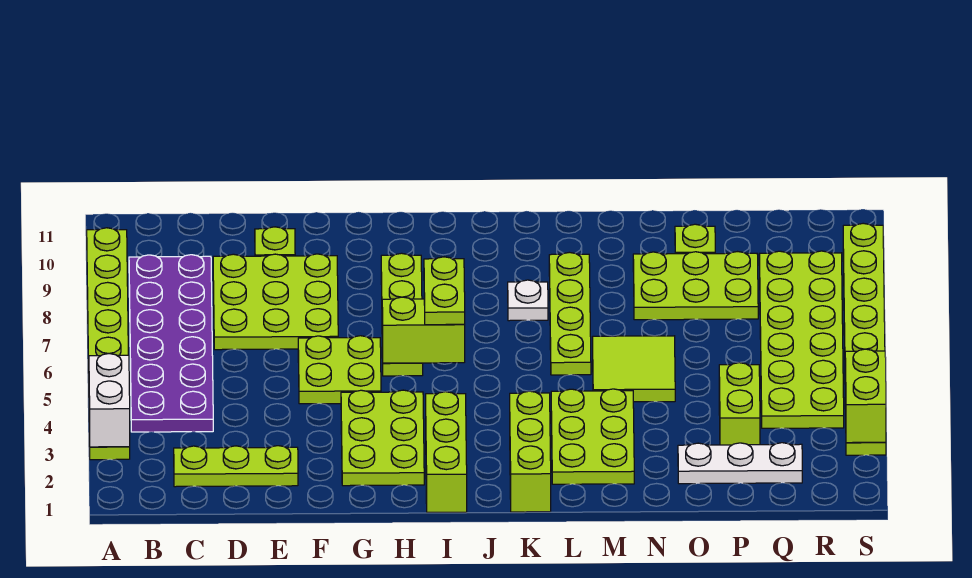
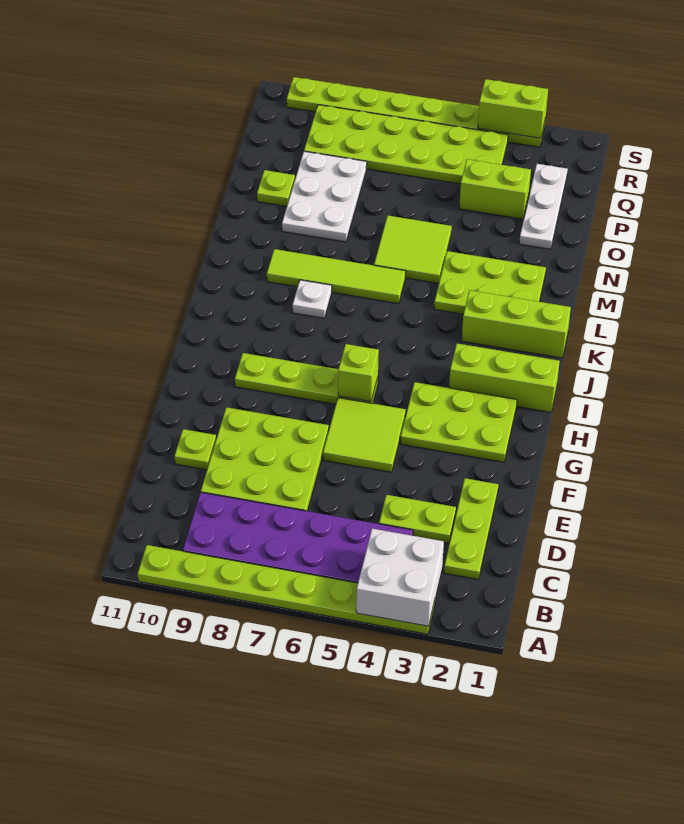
white brick A3:A4 level 2 -> white brick A3:B4 level 2
lime plate F5:G6 level 1 -> lime tile F5:G6 level 1
lime brick H6:I6 level 2 -> lime brick H6 level 2
lime plate I6:I7 level 3 -> lime plate D3:D4 level 1
lime plate L6:L9 level 1 -> lime tile L6:L9 level 1
lime plate N8:P9 level 1 -> white plate N8:P9 level 1

